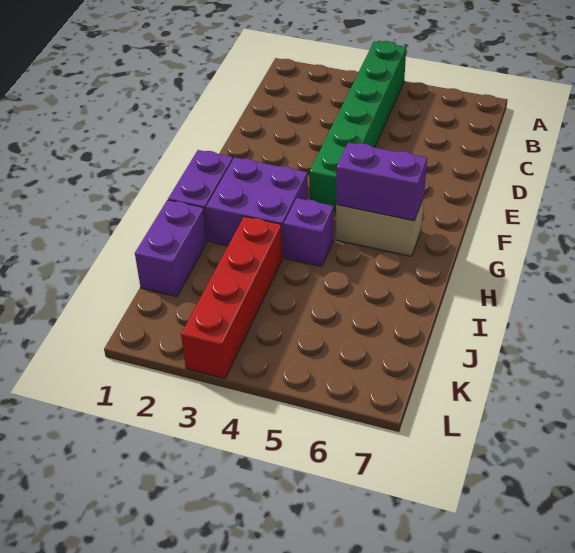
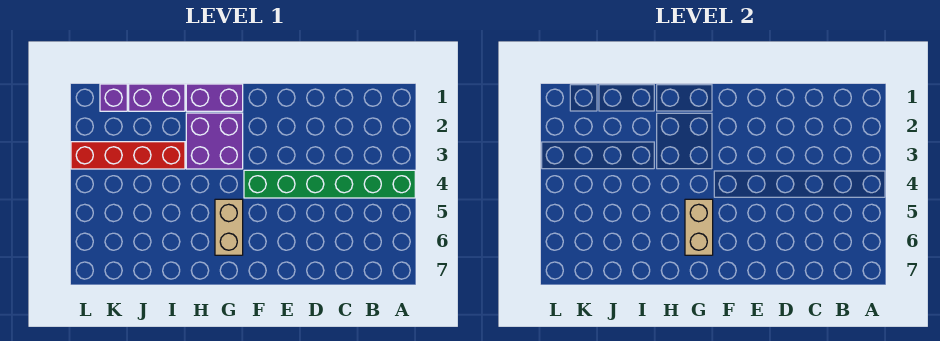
purple brick G5:G6 level 2 -> tan brick G5:G6 level 2
purple brick H4 level 1 -> purple brick K1 level 1

